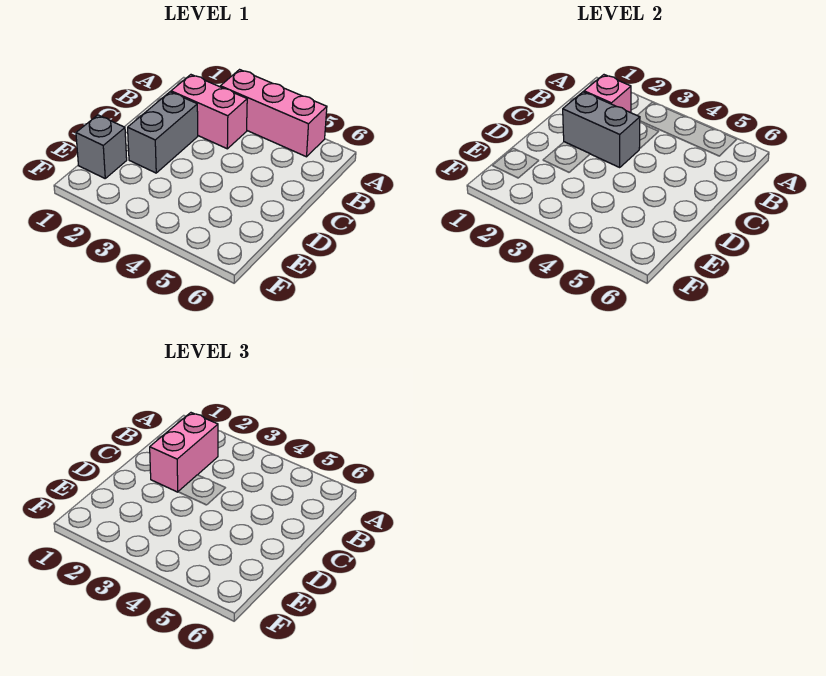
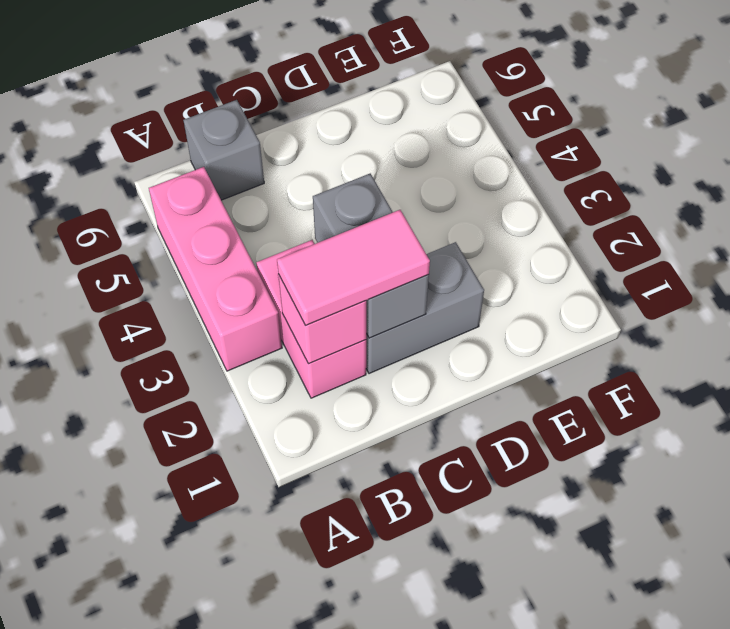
pink brick B2:C2 level 3 -> pink tile B2:C2 level 3
grey brick E1 level 1 -> grey brick B6 level 1

